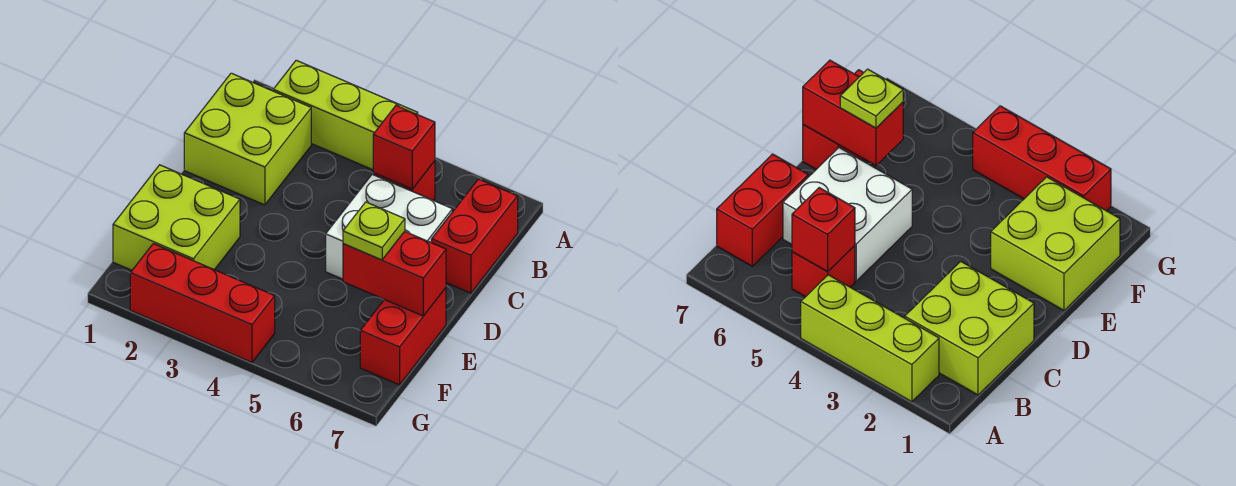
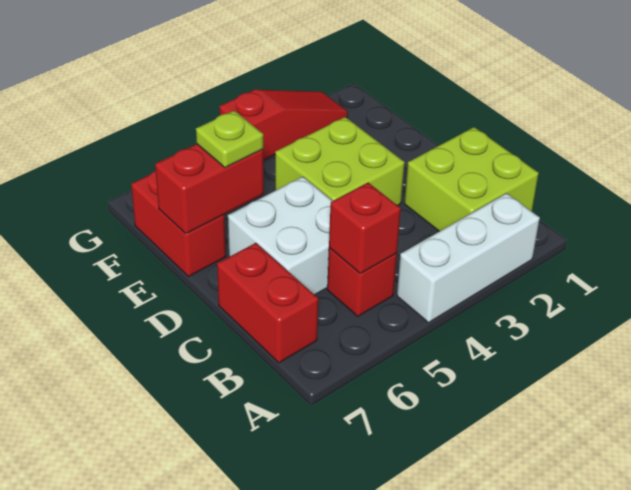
lime brick A2:A4 level 1 -> white brick A2:A4 level 1
lime brick E1:F2 level 1 -> lime brick D3:E4 level 1
red brick G2:G4 level 1 -> red slope G2:G4 level 1 top 4

